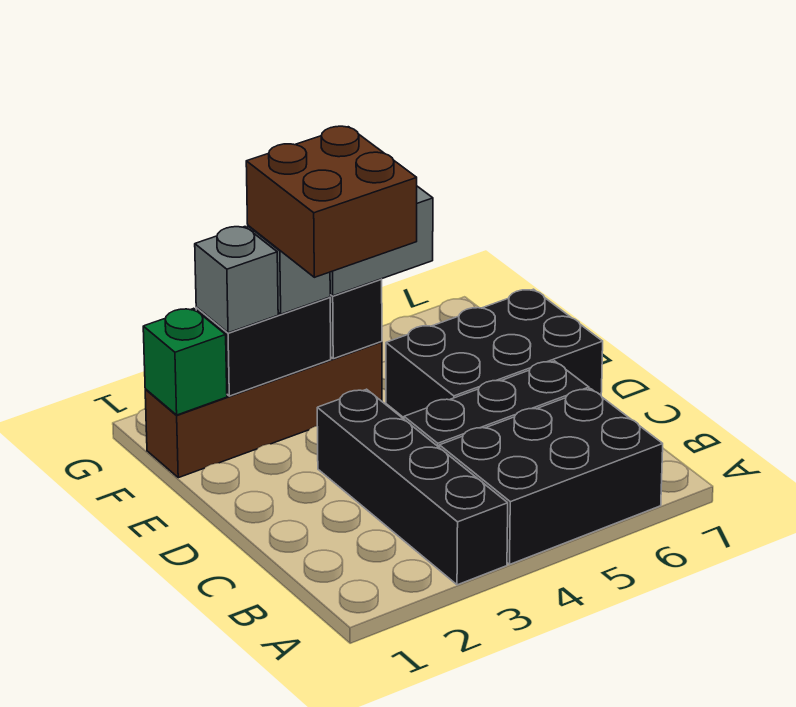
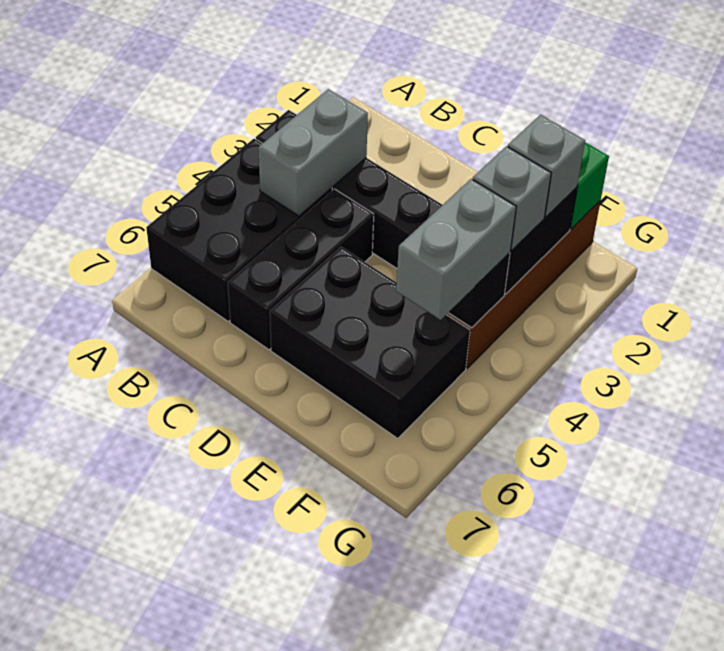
none -> grey brick B3:B4 level 2
black brick D5:E7 level 1 -> black brick D5:F6 level 1
brown brick E3:F4 level 4 -> none

